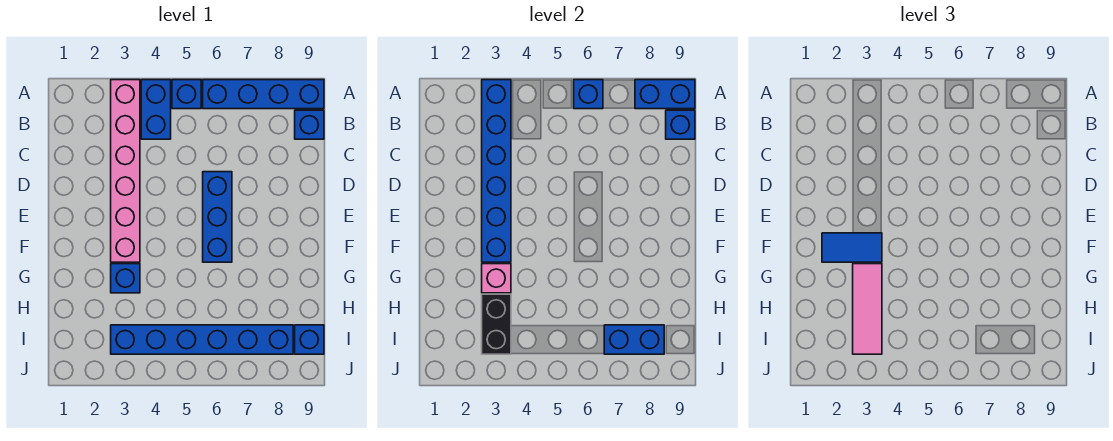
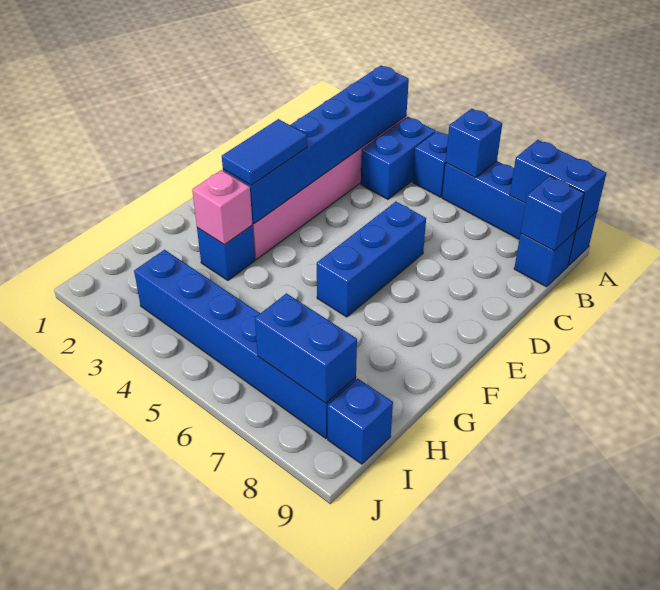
blue tile F2:F3 level 3 -> blue tile E3:F3 level 3
pink tile G3:I3 level 3 -> none
black brick H3:I3 level 2 -> none

